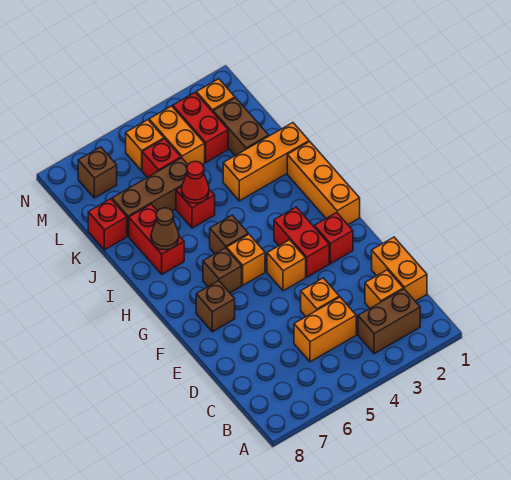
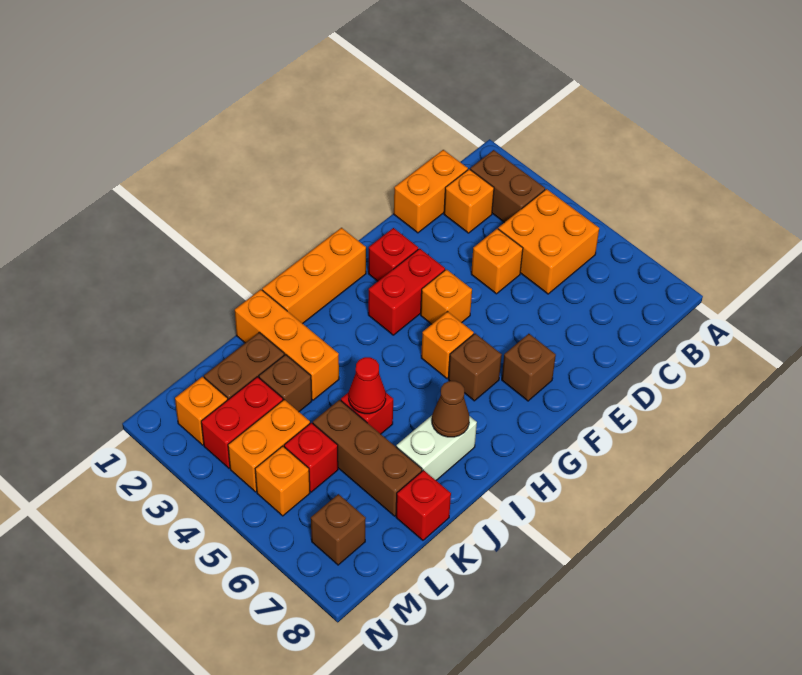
orange brick C4:C5 level 1 -> orange brick B4:C5 level 1
brown brick H5 level 1 -> brown brick K3 level 1
red brick I7:J7 level 1 -> white brick I7:J7 level 1

